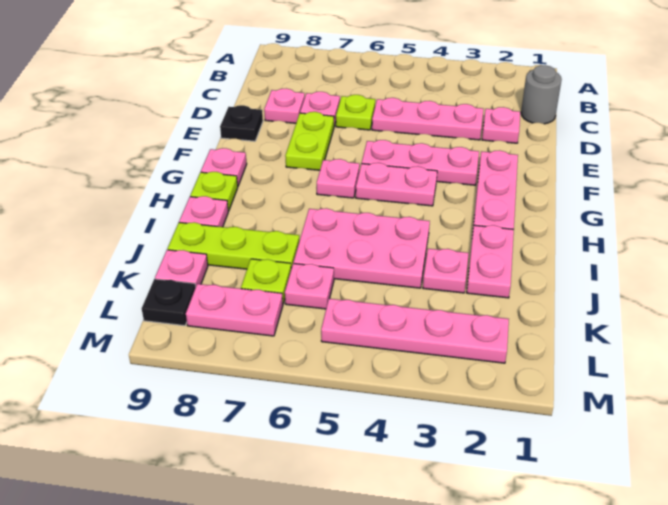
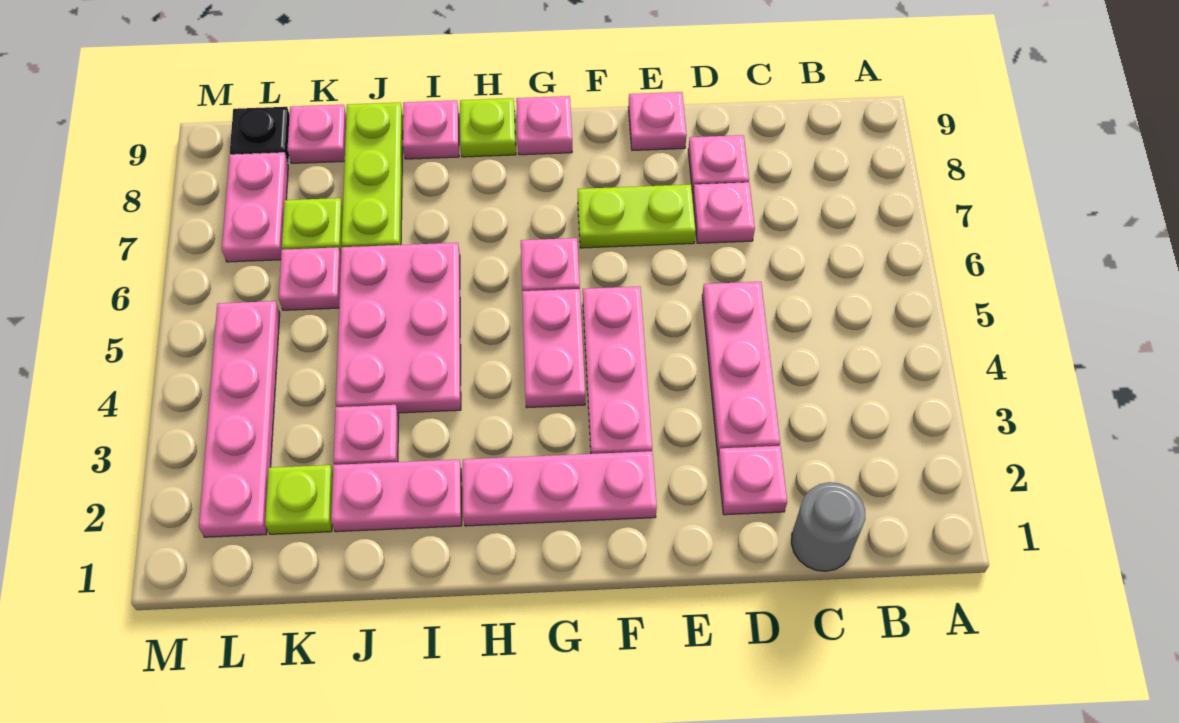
lime plate D6 level 1 -> lime plate K2 level 1
black plate E9 level 1 -> pink plate E9 level 1

